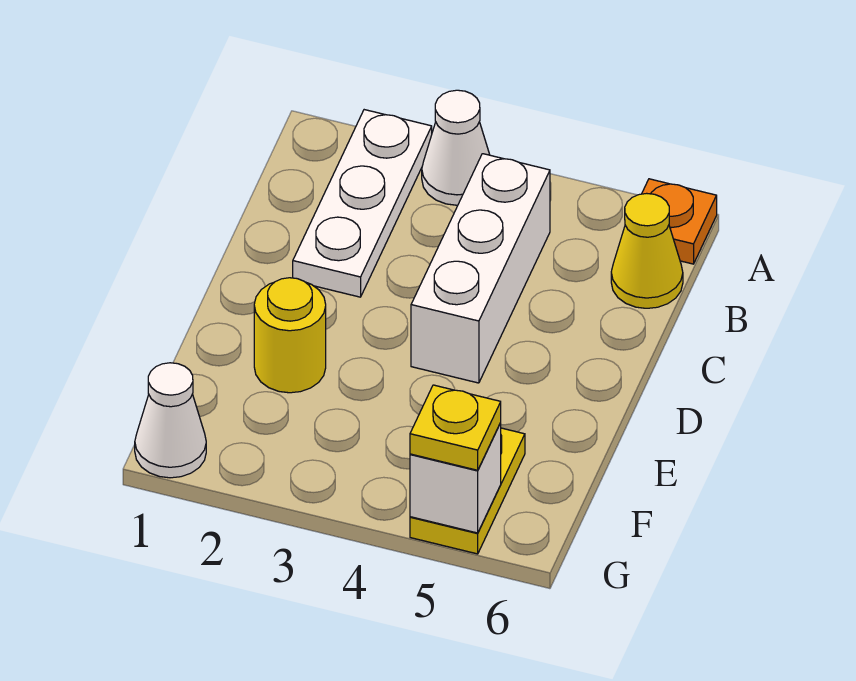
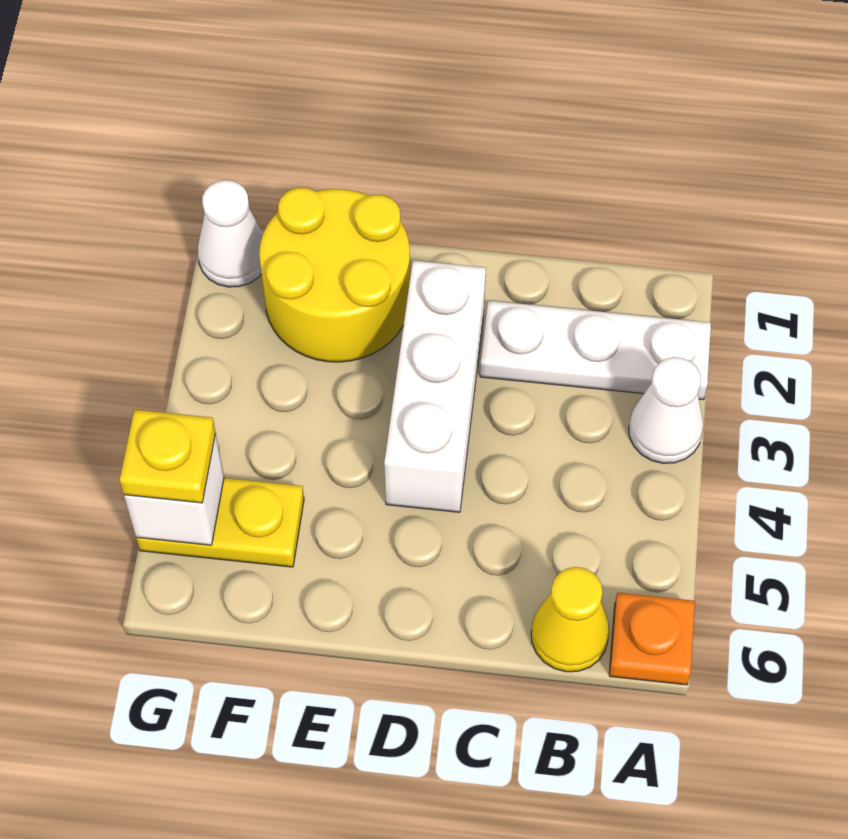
white brick B4:D4 level 1 -> white brick D2:D4 level 1
yellow round brick E2 level 1 -> yellow round brick E1:F2 level 1

